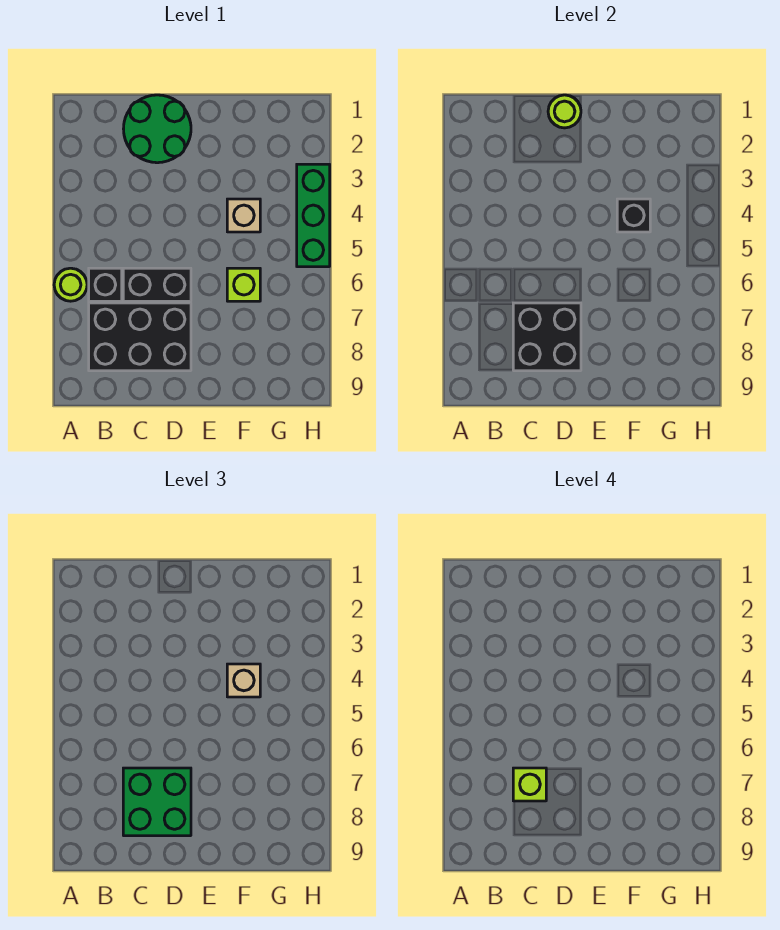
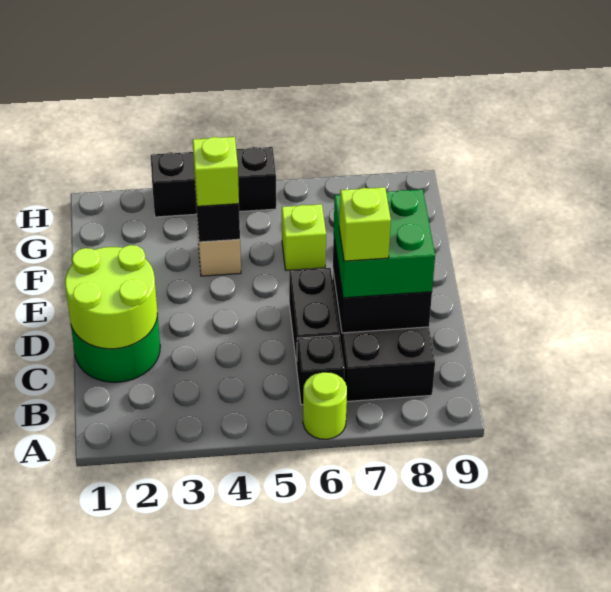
lime round brick D1 level 2 -> lime round brick C1:D2 level 2
tan brick F4 level 3 -> lime brick F4 level 3
green brick H3:H5 level 1 -> black brick H3:H5 level 1

